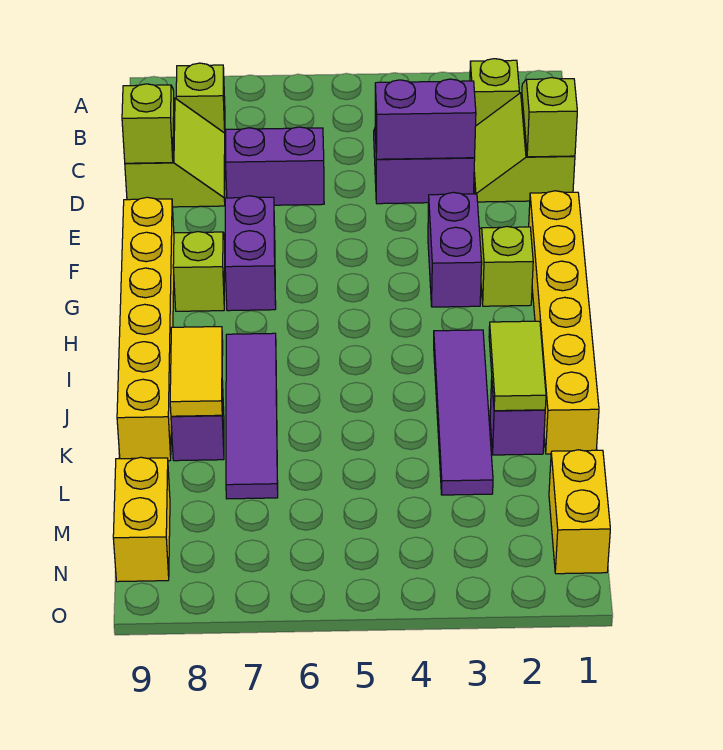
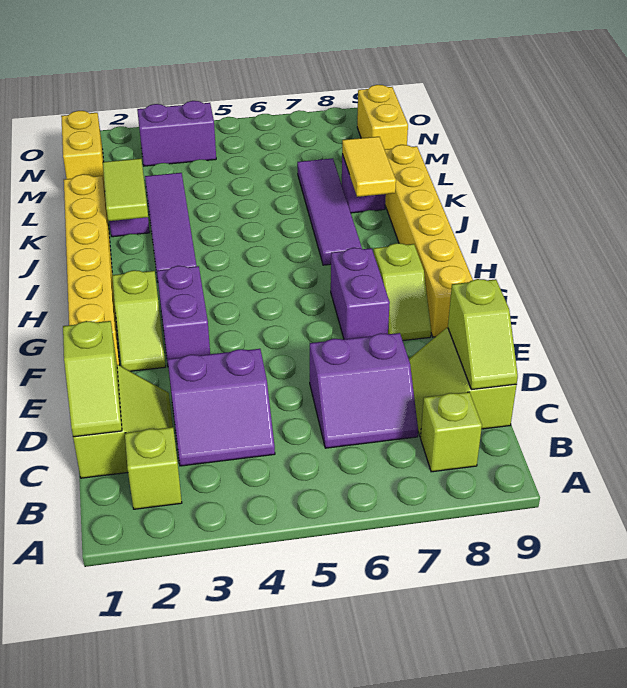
purple brick D3:D4 level 2 -> purple brick N3:N4 level 1

